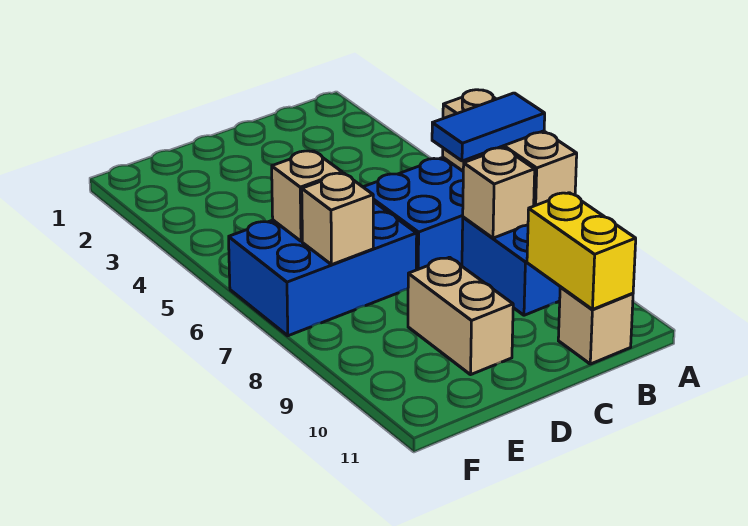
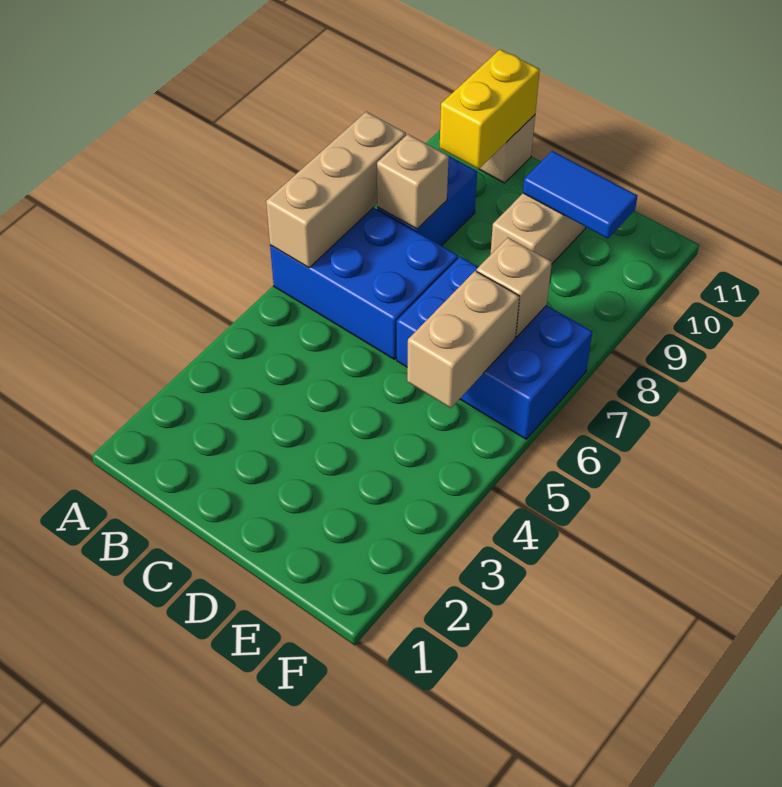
blue tile A7:B7 level 3 -> blue tile D10:E10 level 2
tan brick E6 level 2 -> tan brick E5:E6 level 2

